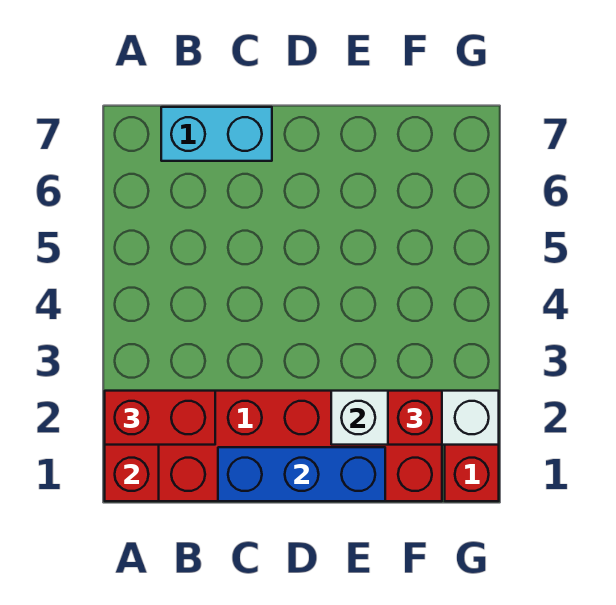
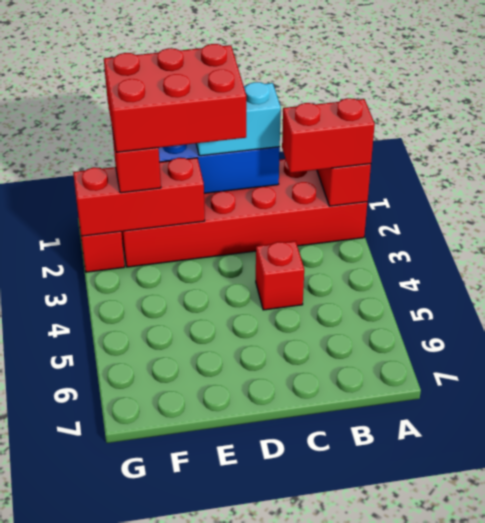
cyan brick B7:C7 level 1 -> cyan brick C1:D1 level 3
none -> red brick C4 level 1
none -> red brick D1:F2 level 4
white brick E2:G2 level 2 -> red brick E2:G2 level 2

